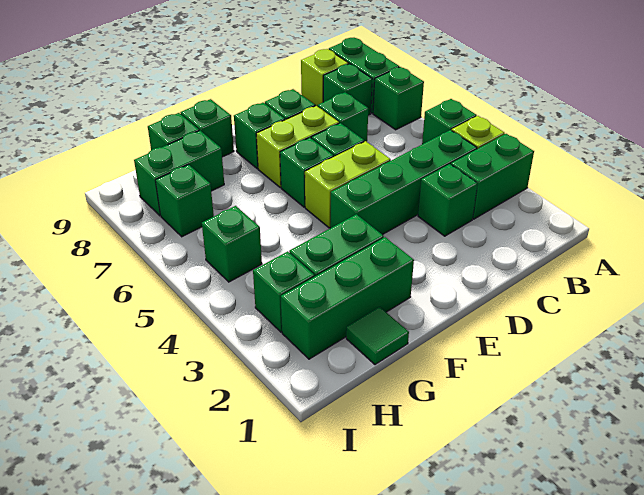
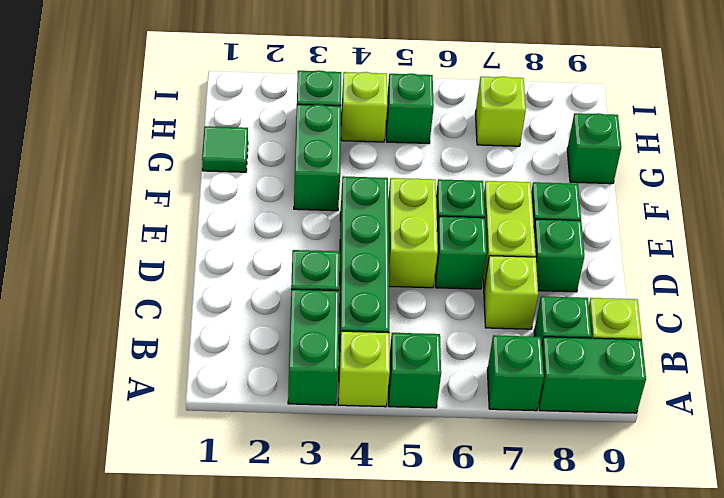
green brick C7 level 1 -> lime brick C7 level 1
green brick F2:H2 level 1 -> none
green brick F9 level 1 -> none
green brick G8:H8 level 1 -> none
none -> lime brick H4 level 1
green brick H7 level 1 -> lime brick H7 level 1

